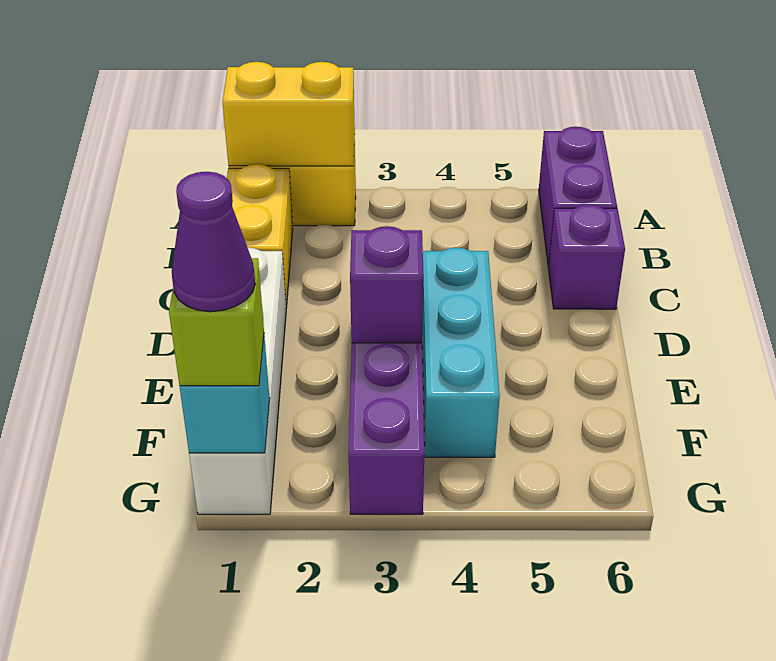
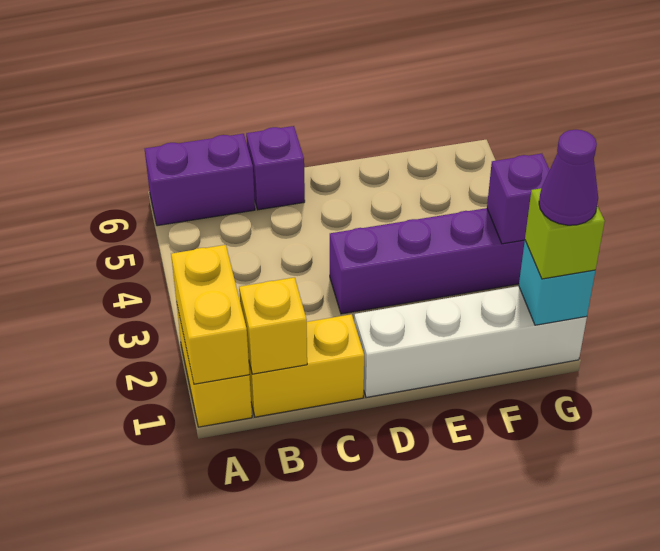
none -> yellow brick B1 level 2
cyan brick D4:F4 level 1 -> none
purple brick E3 level 2 -> purple brick G3 level 2

